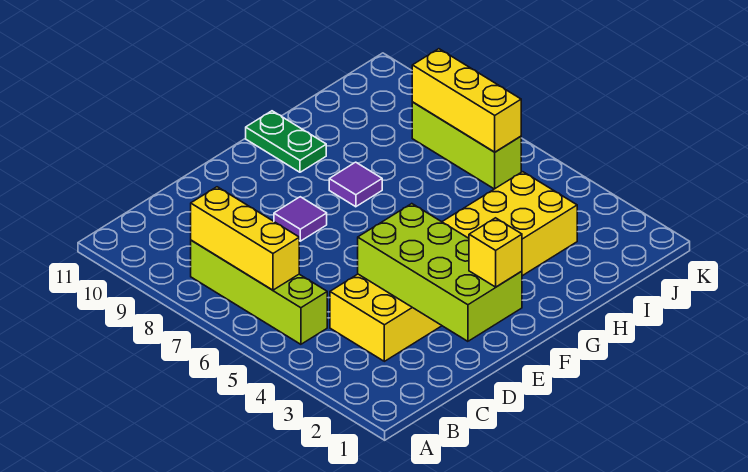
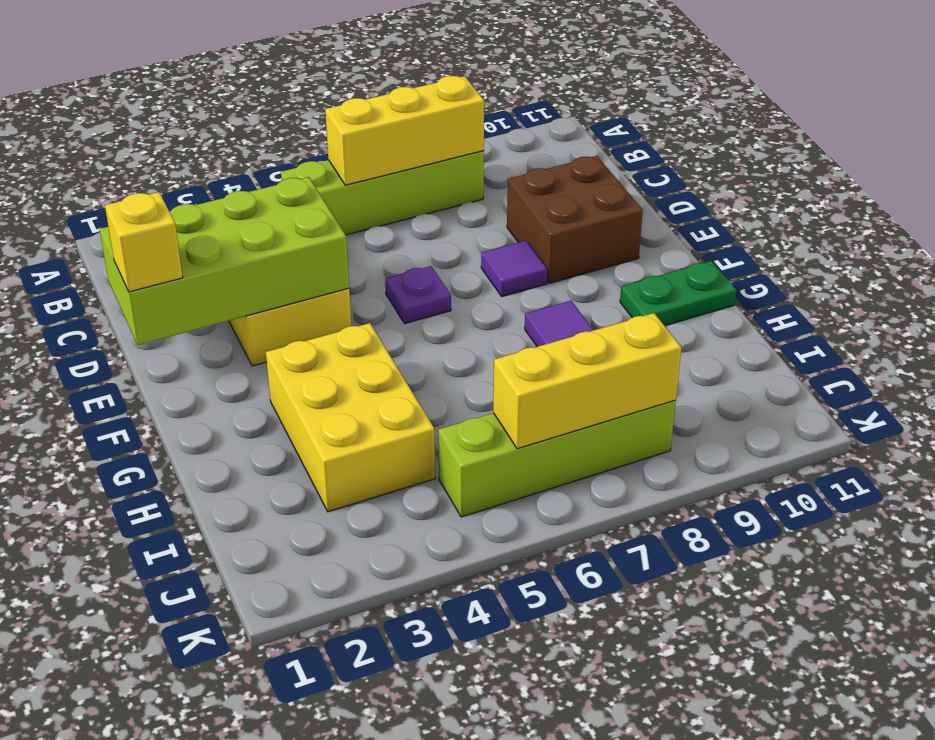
none -> brown brick D9:E10 level 1
none -> purple plate E6 level 1
lime brick J6:J8 level 1 -> lime brick J5:J8 level 1

